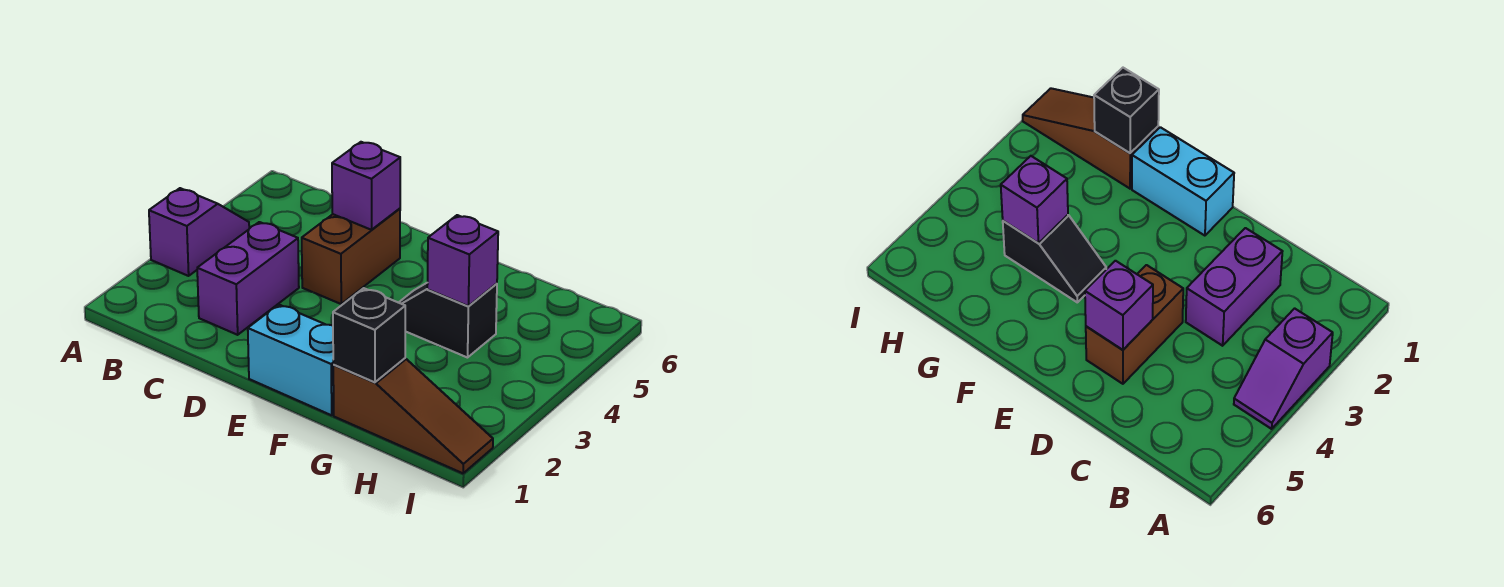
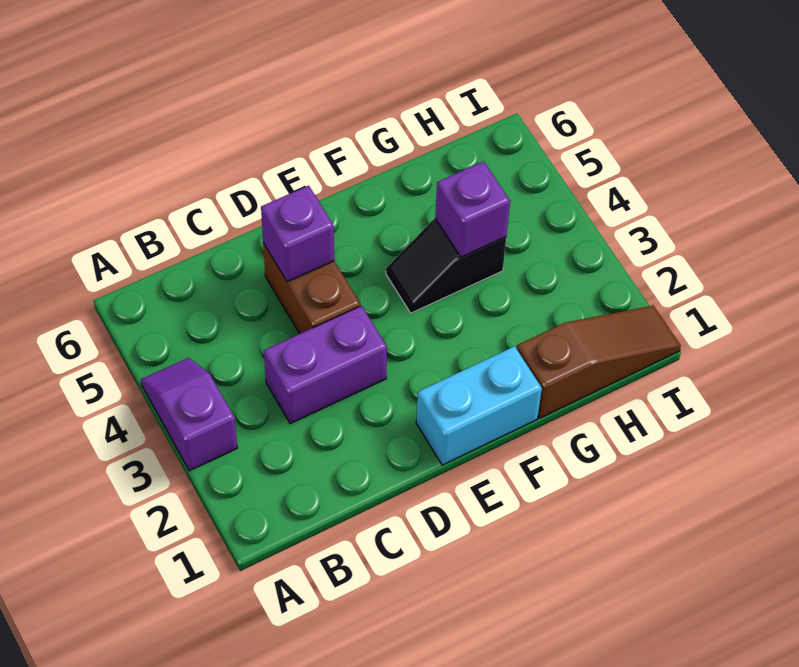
purple brick C2:C3 level 1 -> purple brick C3:D3 level 1
black brick G1 level 2 -> none

